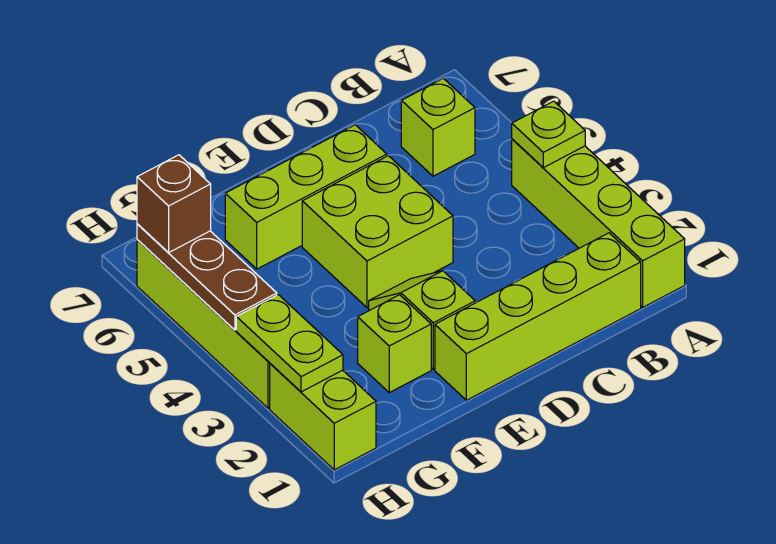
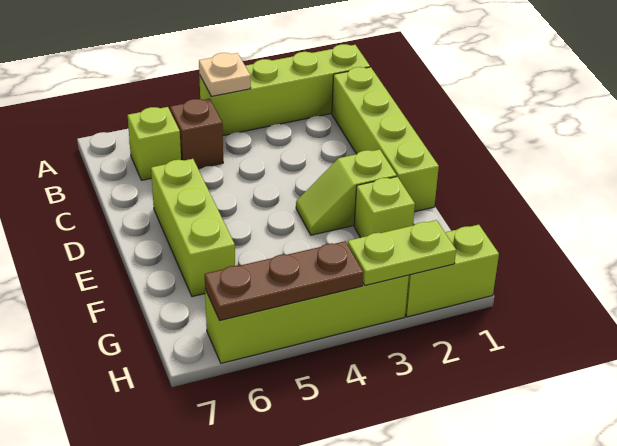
lime plate A4 level 2 -> tan plate A4 level 2
lime brick D4:E5 level 1 -> none
brown brick H6 level 3 -> brown brick B5 level 1

